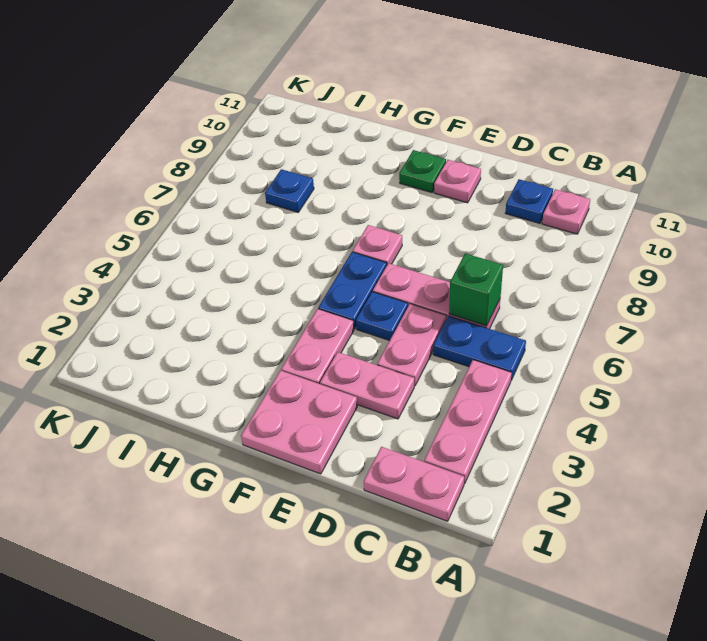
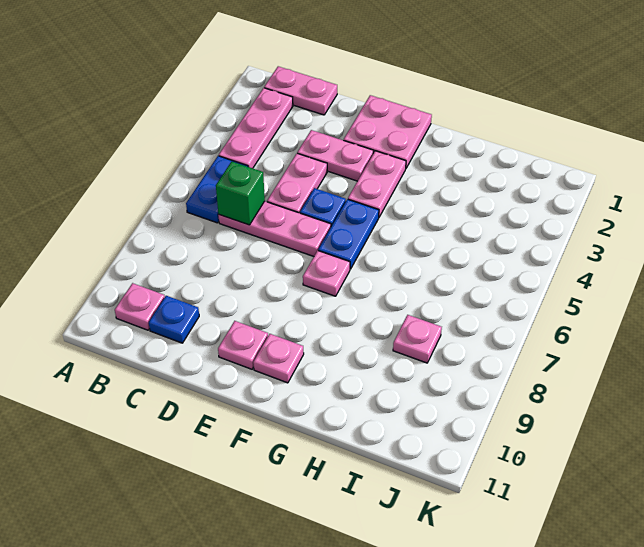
blue plate B5:C5 level 1 -> blue plate B5:B6 level 1
green plate F10 level 1 -> pink plate F10 level 1
blue plate I8 level 1 -> pink plate I8 level 1

